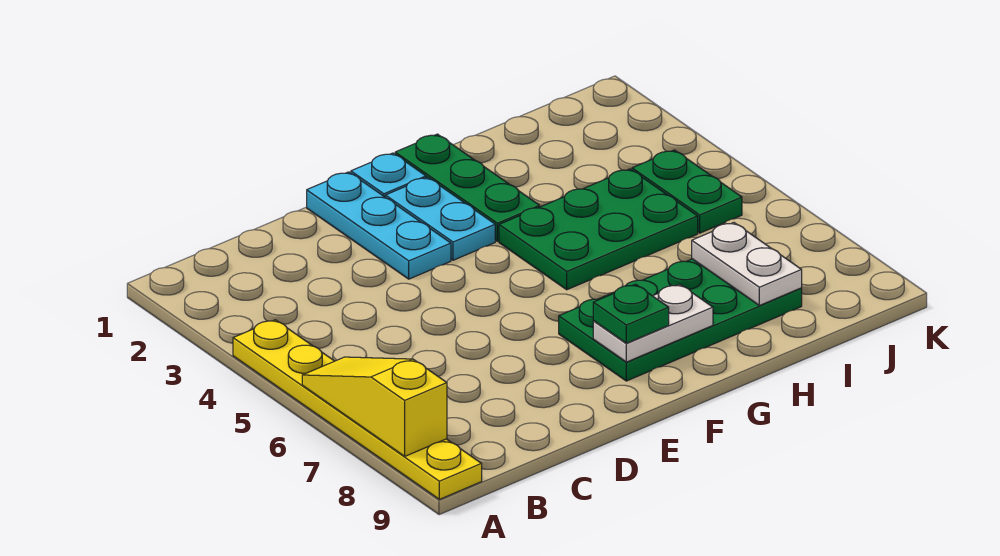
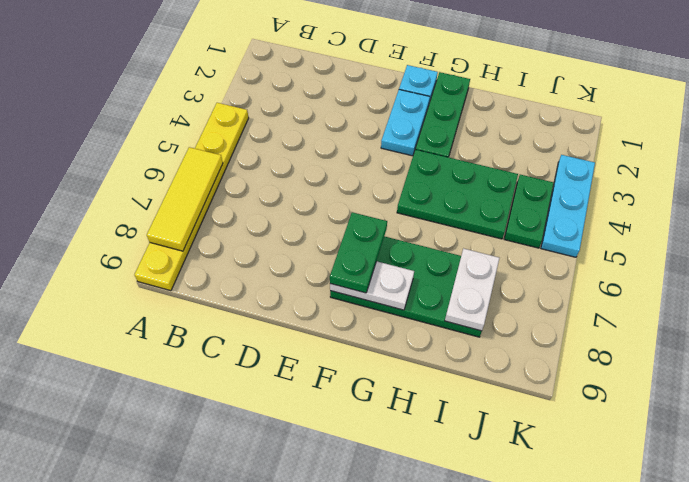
yellow slope A6:A8 level 2 top 8 -> yellow tile A6:A8 level 2
cyan plate E1:E3 level 1 -> cyan plate K3:K5 level 1
green plate F8 level 3 -> green plate F7:F8 level 3

